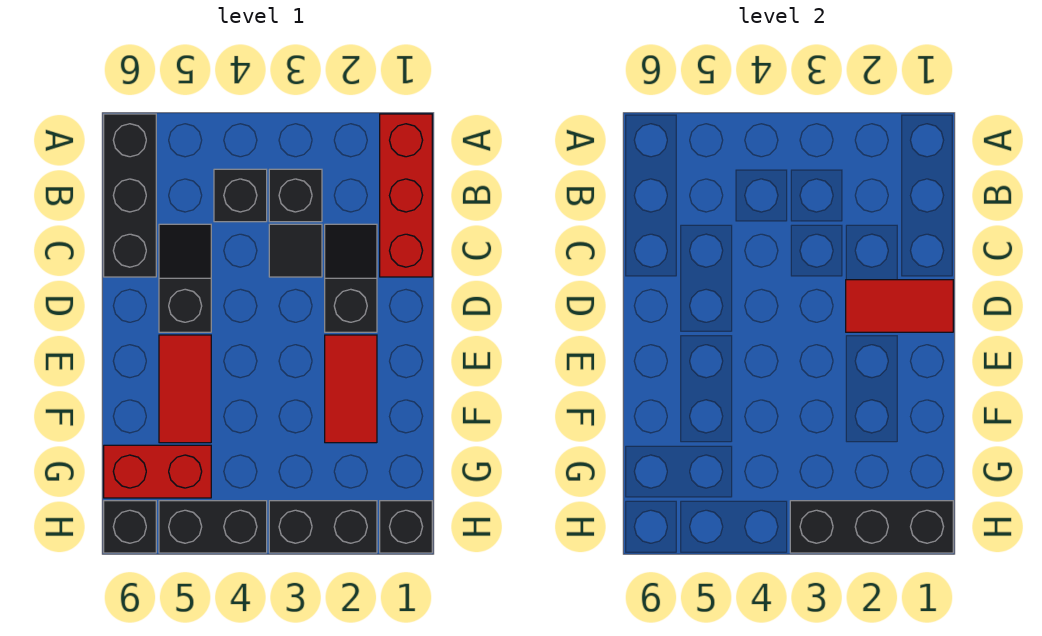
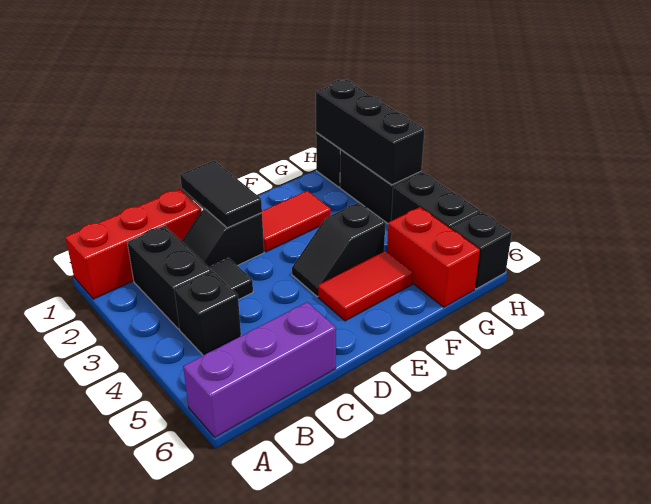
black brick A6:C6 level 1 -> purple brick A6:C6 level 1
black brick B3 level 1 -> black brick B2:B3 level 1
black slope C5:D5 level 1 top D -> black slope E4:F4 level 1 top F
red tile D1:D2 level 2 -> black tile D1:D2 level 2

